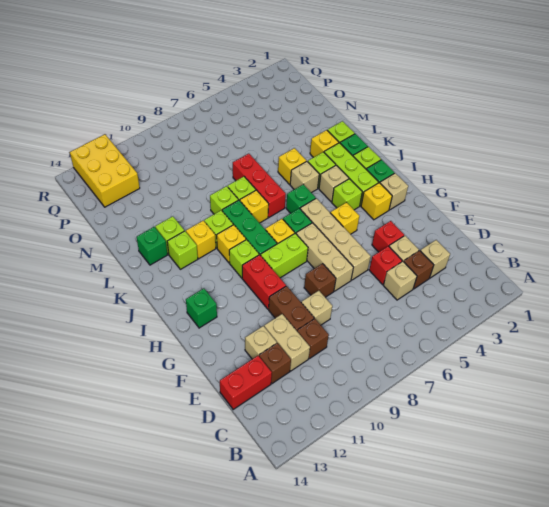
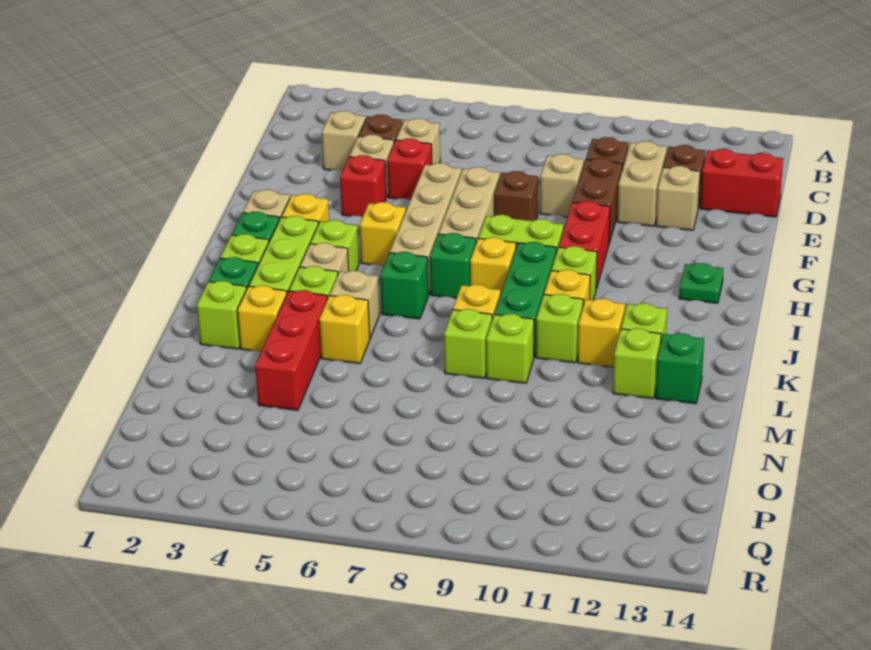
green brick H13 level 1 -> green plate H13 level 1
red brick K7:M7 level 1 -> red brick L4:N4 level 1
yellow brick P12:R13 level 1 -> none

